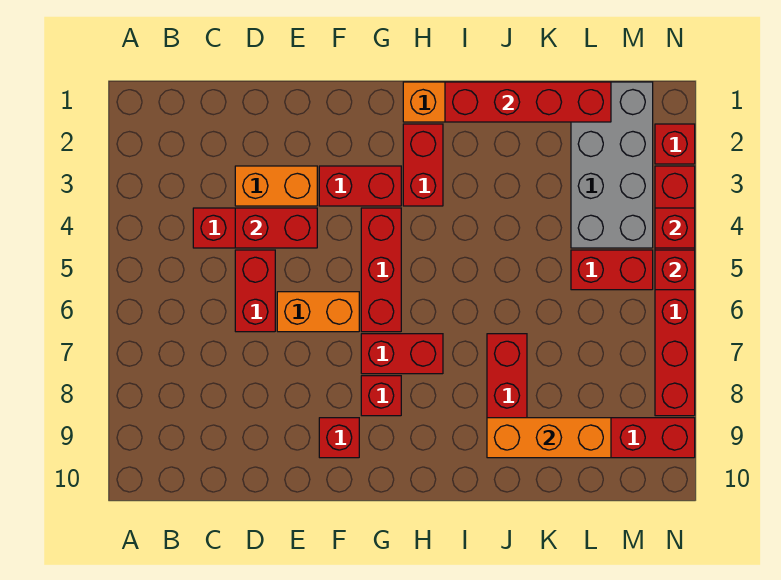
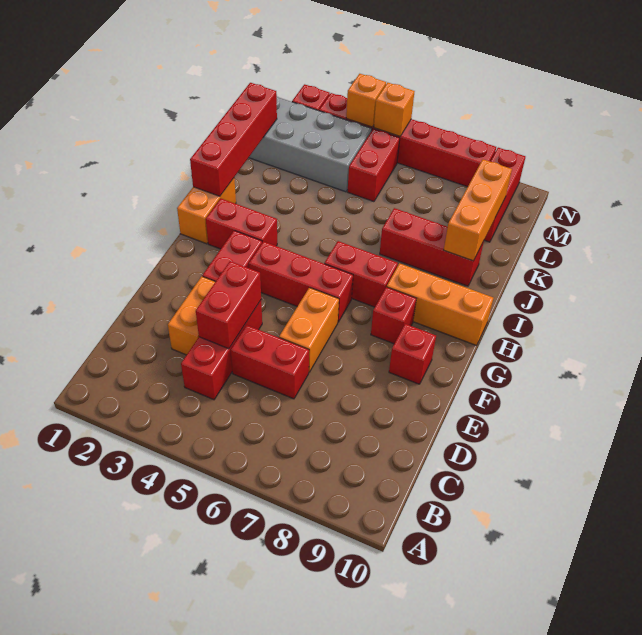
red brick G7:H7 level 1 -> red brick H6:H7 level 1
none -> orange brick H8:H10 level 1
red brick N4 level 2 -> orange brick N4 level 2
red brick N5 level 2 -> orange brick N5 level 2

